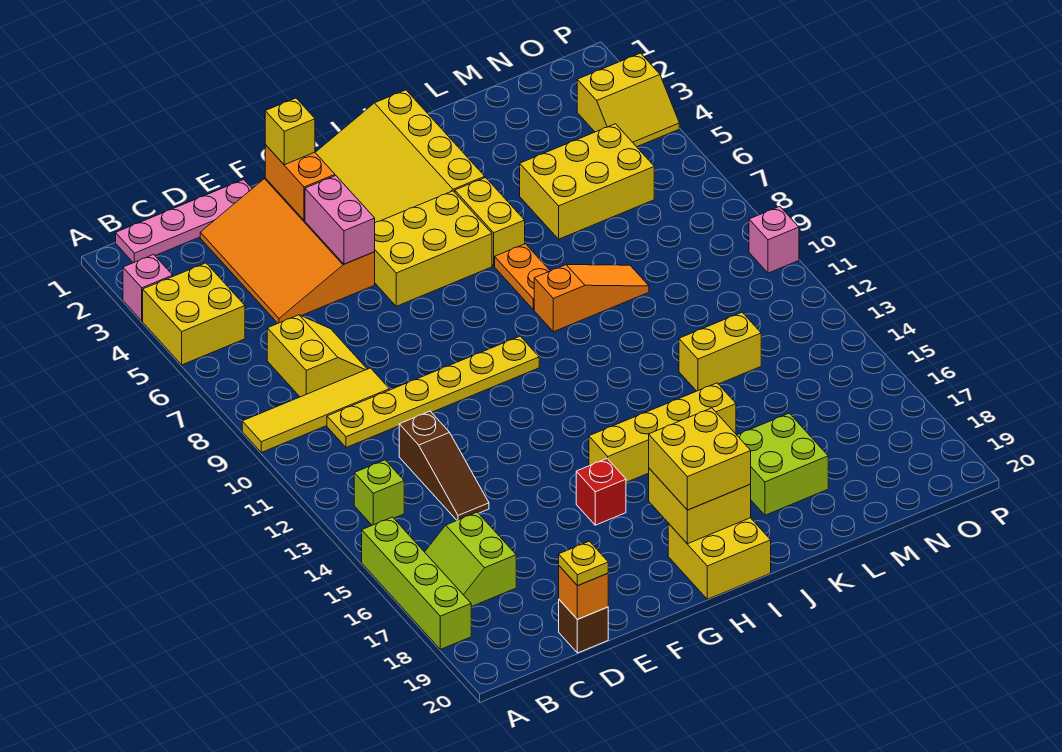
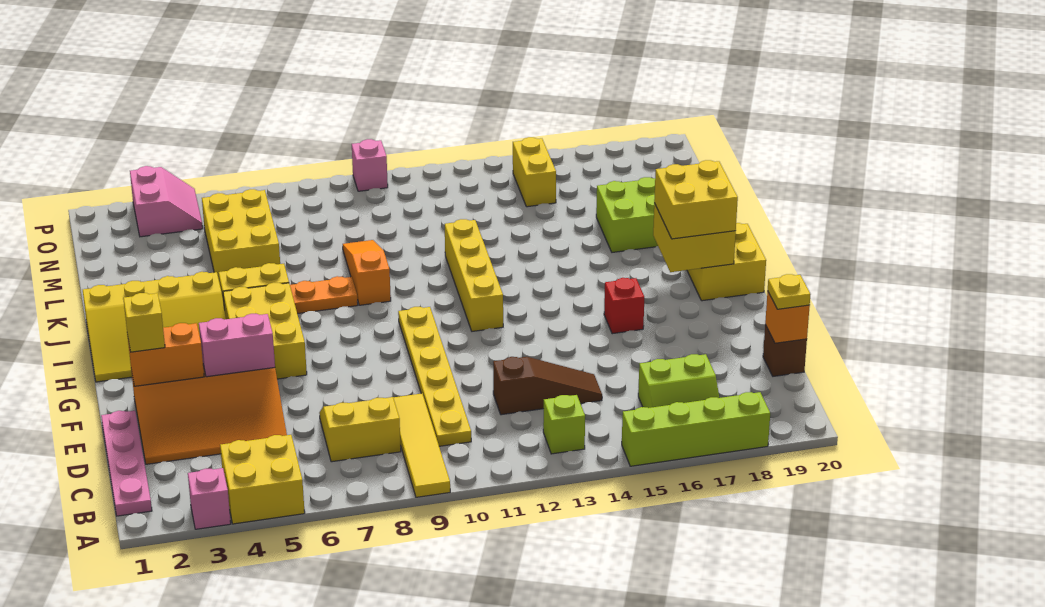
yellow brick H15:K15 level 1 -> yellow brick H12:K12 level 1
yellow brick L13:M13 level 1 -> yellow brick N15:O15 level 1
yellow slope O3:P4 level 1 top 3 -> pink slope O3:P4 level 1 top 3

